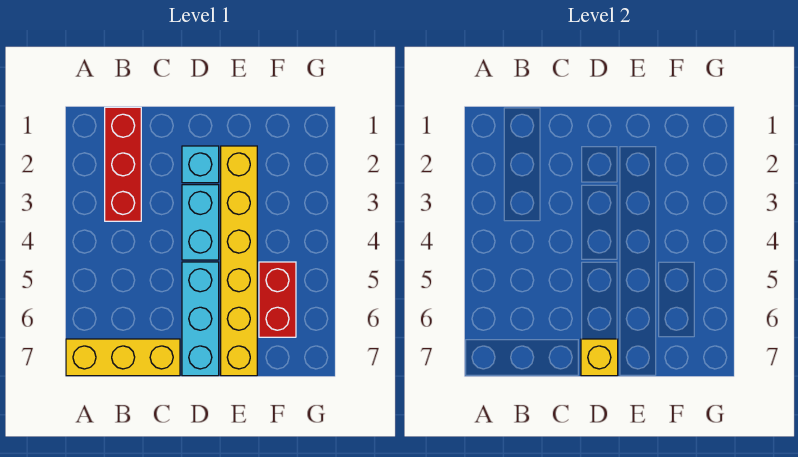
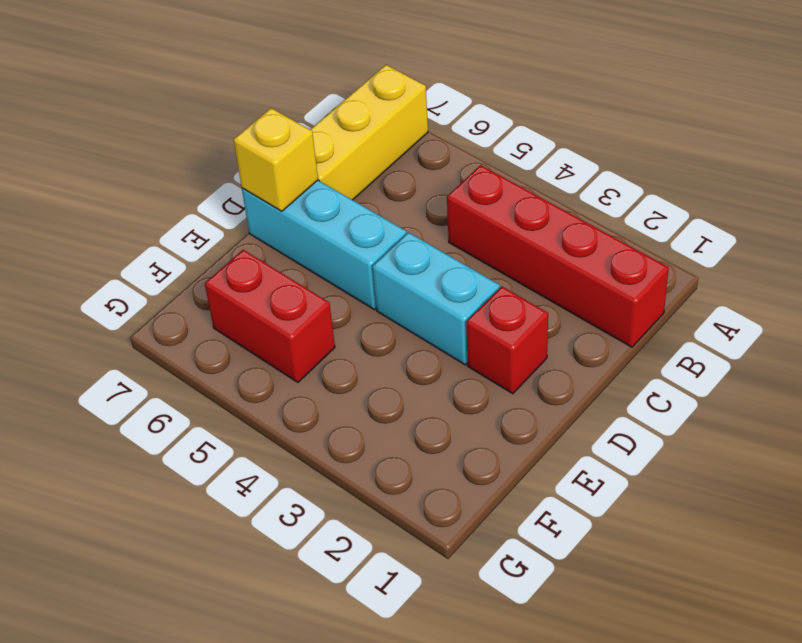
red brick B1:B3 level 1 -> red brick B1:B4 level 1
cyan brick D2 level 1 -> red brick D2 level 1
yellow brick E2:E7 level 1 -> none

